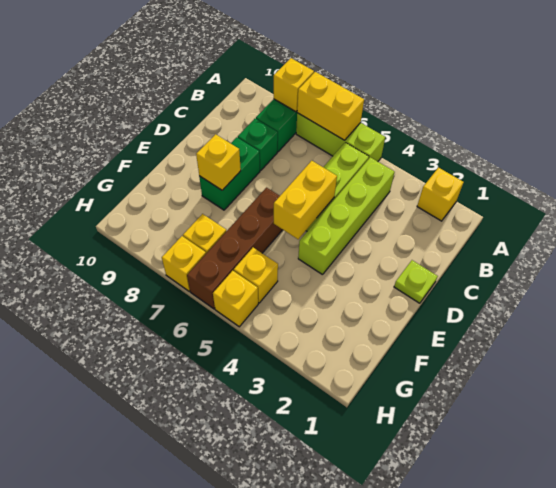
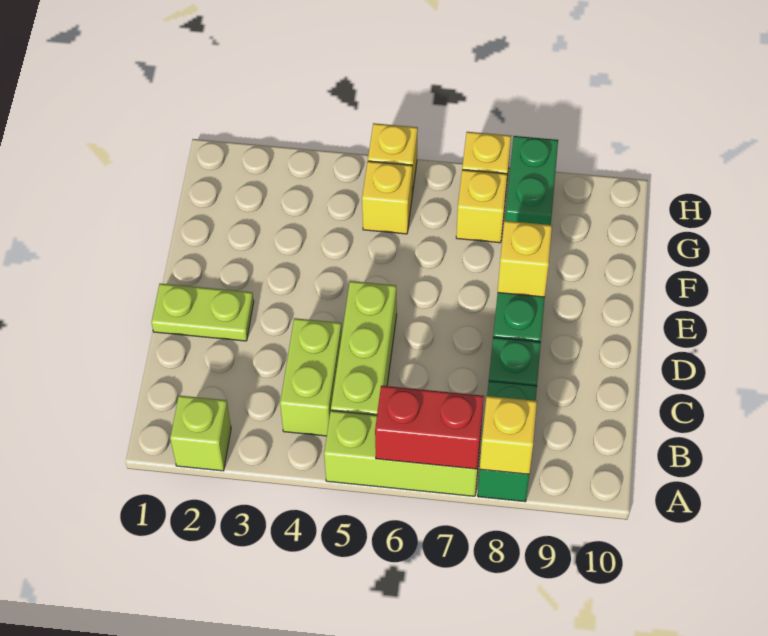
yellow brick A2 level 1 -> lime brick A2 level 1
yellow brick A6:A7 level 2 -> red brick A6:A7 level 2
lime brick B4:E4 level 1 -> lime brick B4:C4 level 1
lime plate D1 level 1 -> lime plate D1:D2 level 1
yellow brick D5:E5 level 2 -> none
brown brick E6:H6 level 1 -> none
none -> green brick G8:H8 level 1

